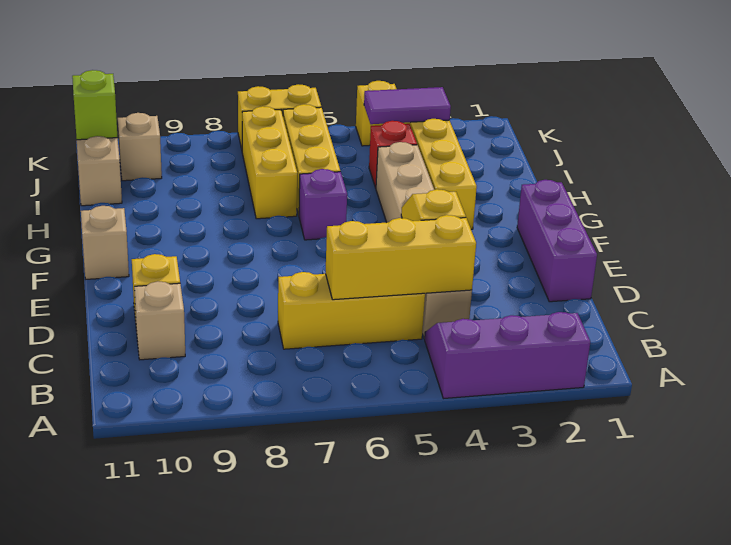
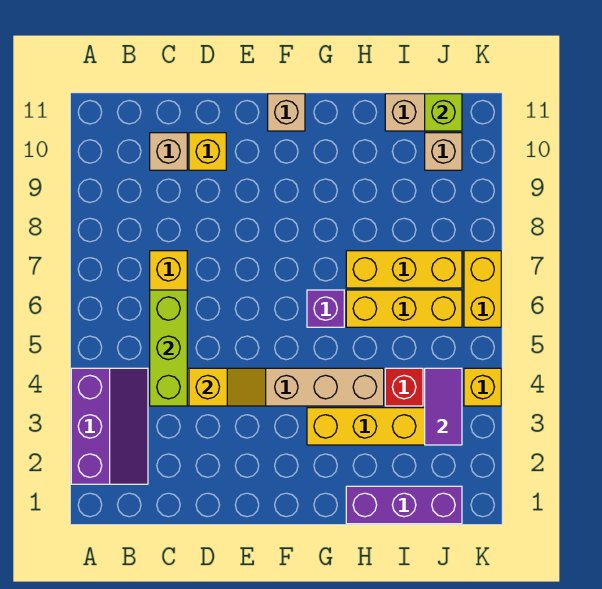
yellow brick C4:C6 level 2 -> lime brick C4:C6 level 2
purple brick D1:F1 level 1 -> purple brick H1:J1 level 1

